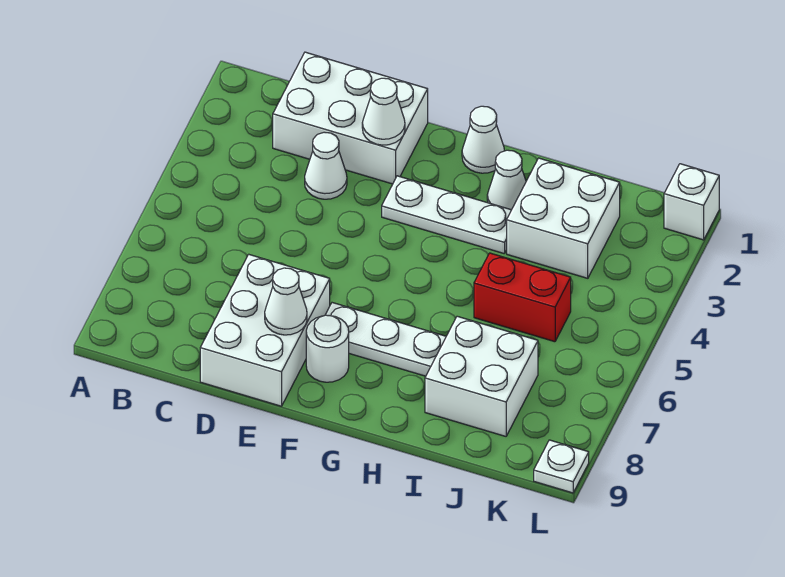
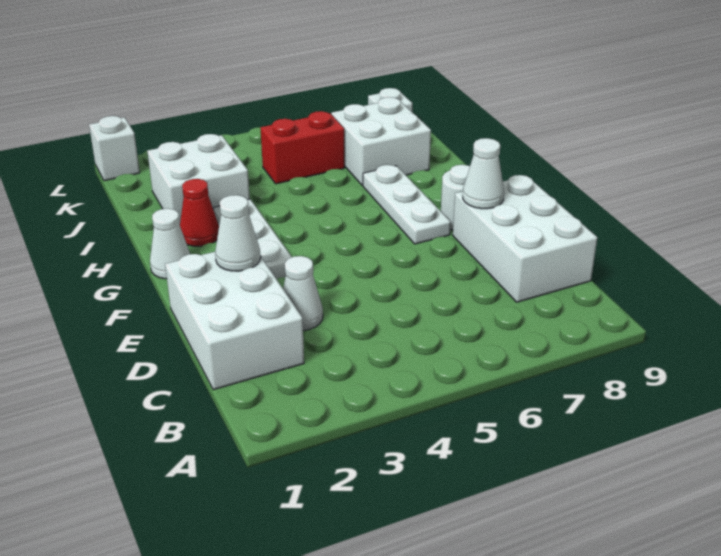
white brick D7:E9 level 1 -> white brick C8:E9 level 1
white cone H2 level 1 -> red cone H2 level 1
red brick I5:J5 level 1 -> red brick J5:J6 level 1

